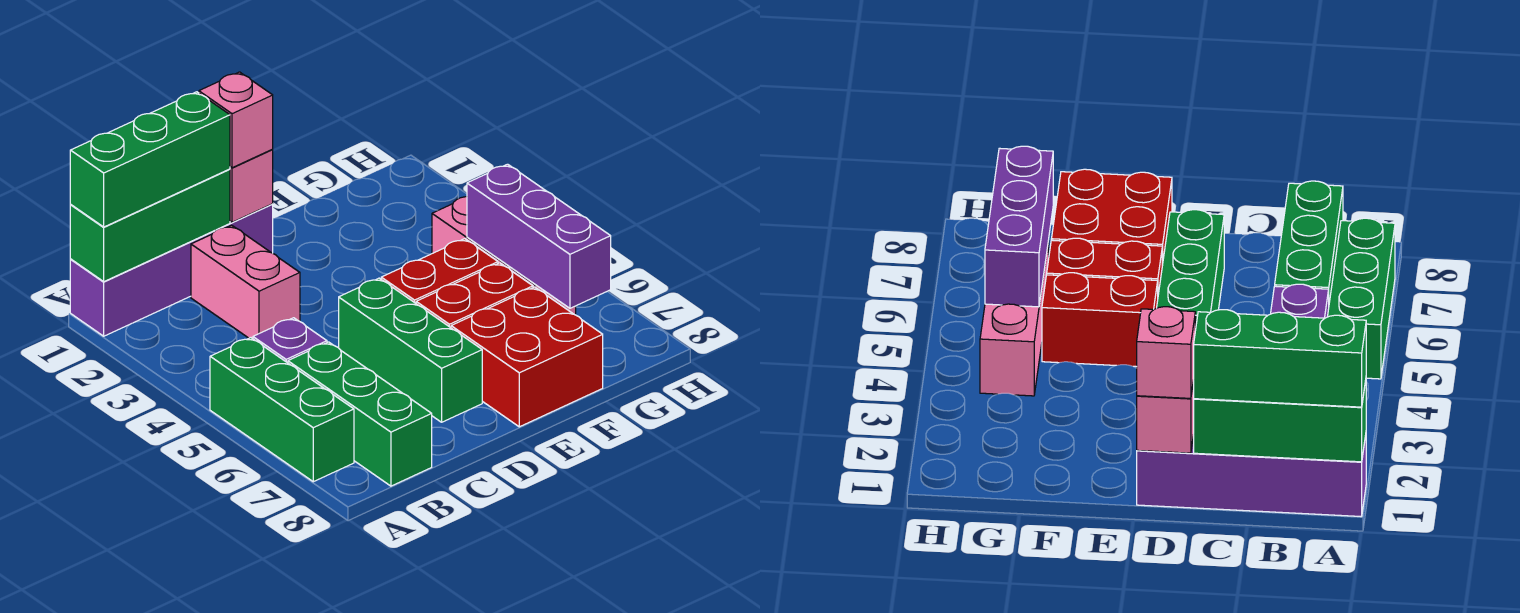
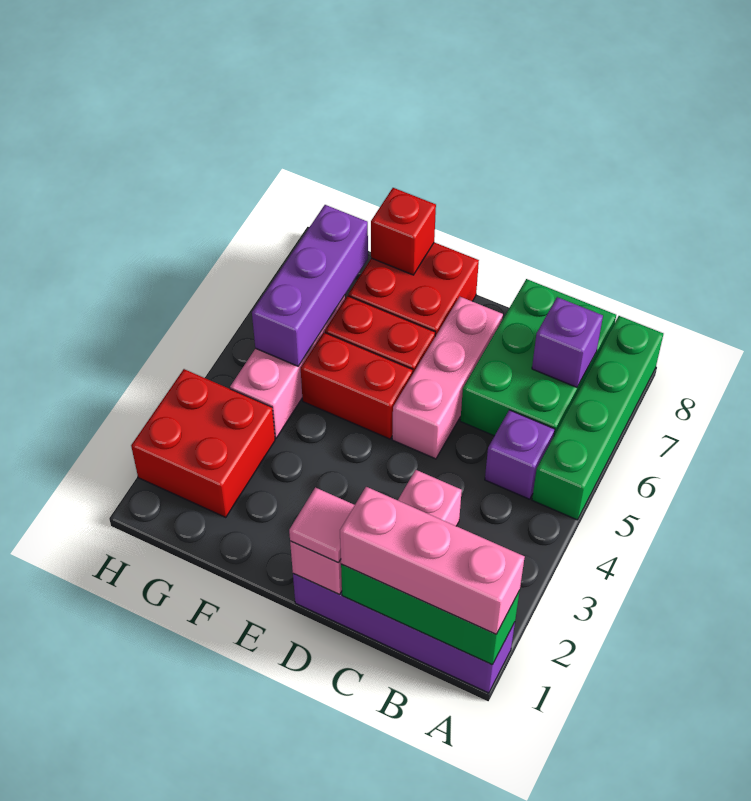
green brick A1:C1 level 3 -> pink brick A1:C1 level 3
green brick A5:A7 level 1 -> green brick A5:A8 level 1
green brick B6:B8 level 1 -> green brick B6:C8 level 1
none -> purple brick B7 level 2
pink brick D1 level 3 -> pink tile D1 level 3
green brick D5:D7 level 1 -> pink brick D5:D7 level 1
none -> red brick F8 level 2
none -> red brick G2:H3 level 1

